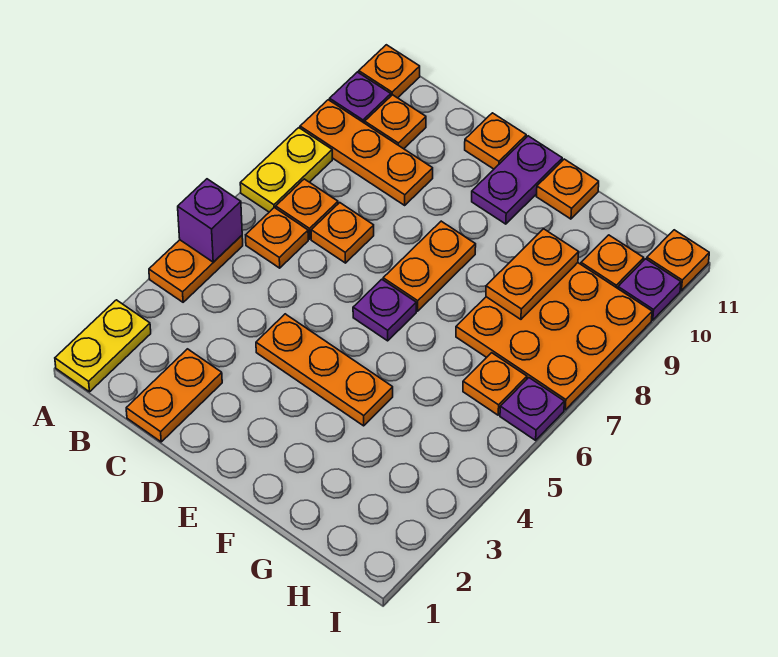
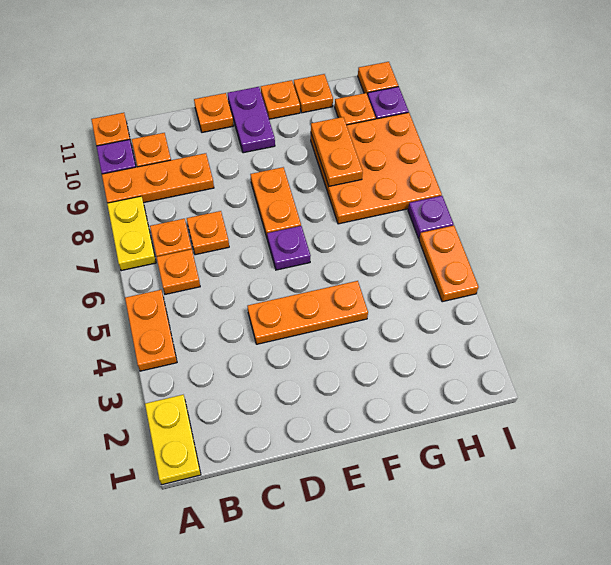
purple brick A5 level 2 -> none
orange plate C1:C2 level 1 -> orange plate I4:I5 level 1
orange plate H6 level 1 -> orange plate G11 level 1

